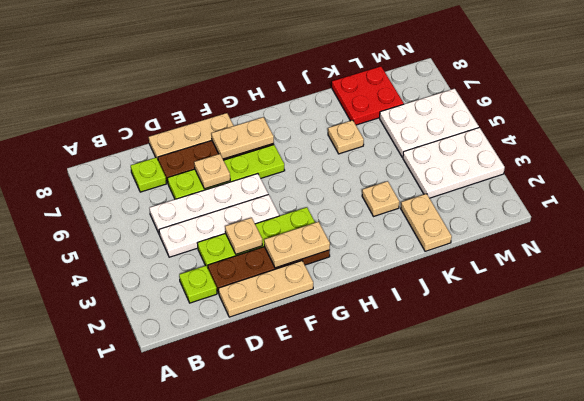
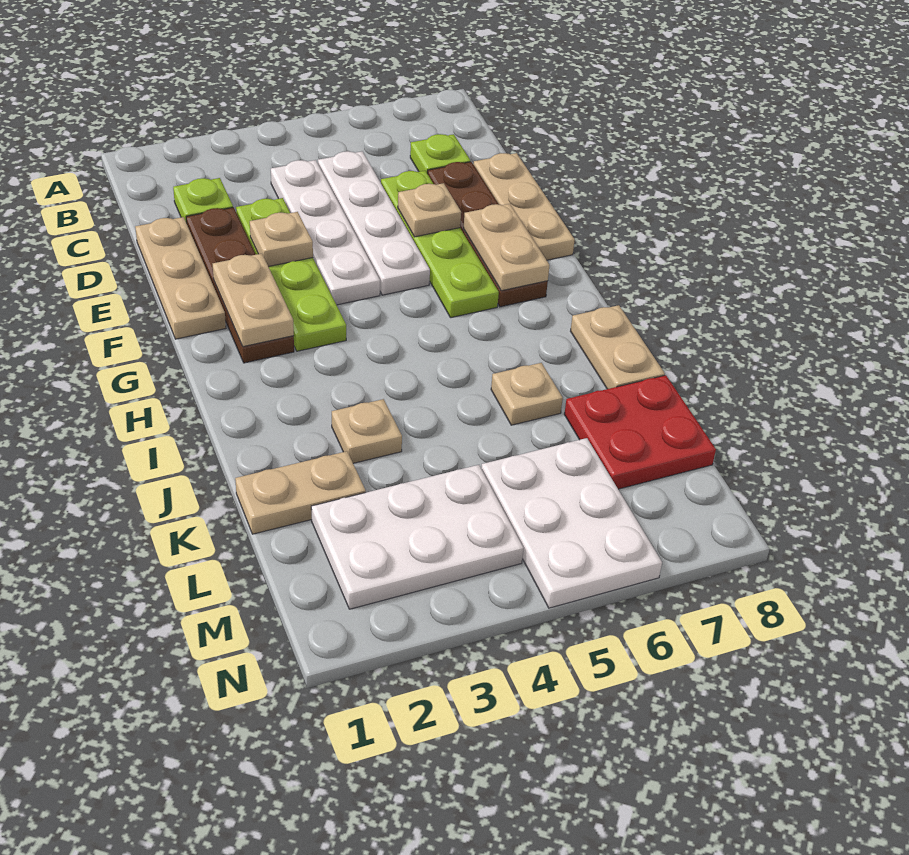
none -> tan plate I8:J8 level 1
white plate L3:N4 level 1 -> white plate L2:M4 level 1

